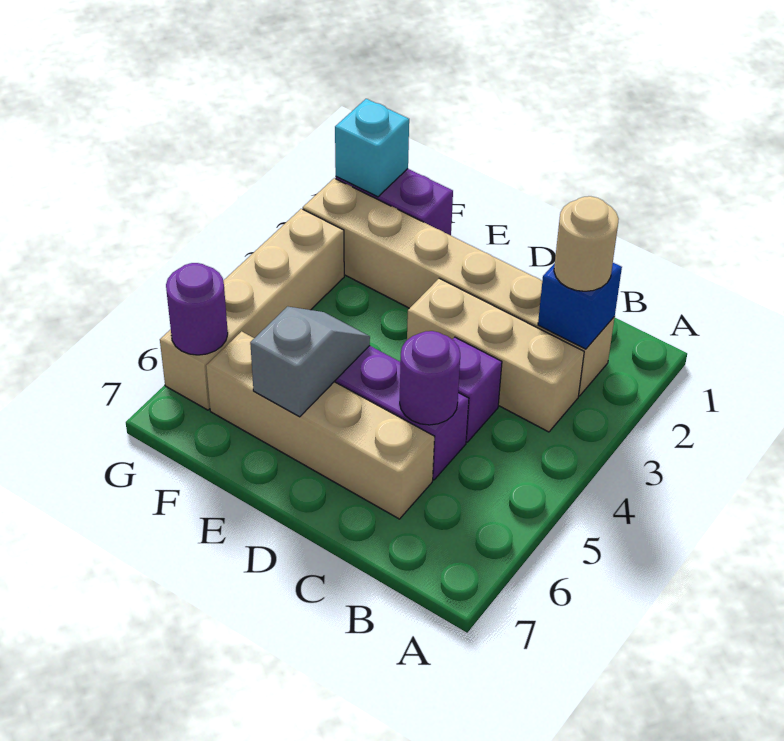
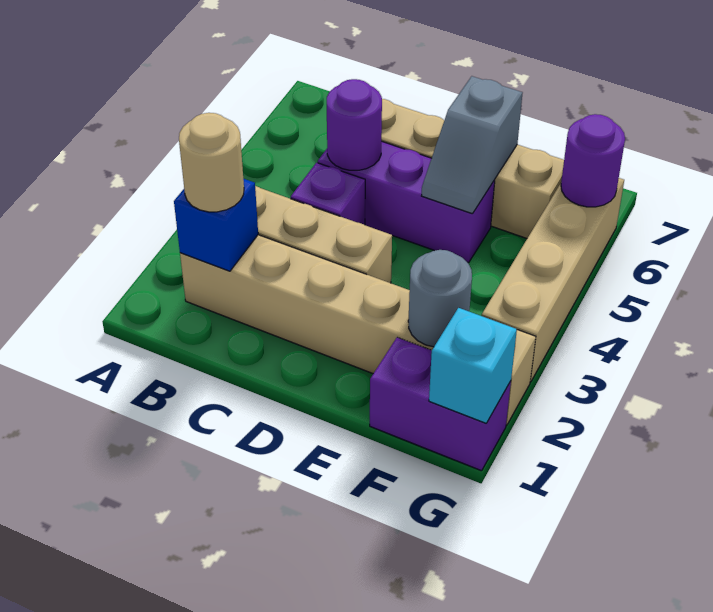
none -> grey round brick F2 level 2

